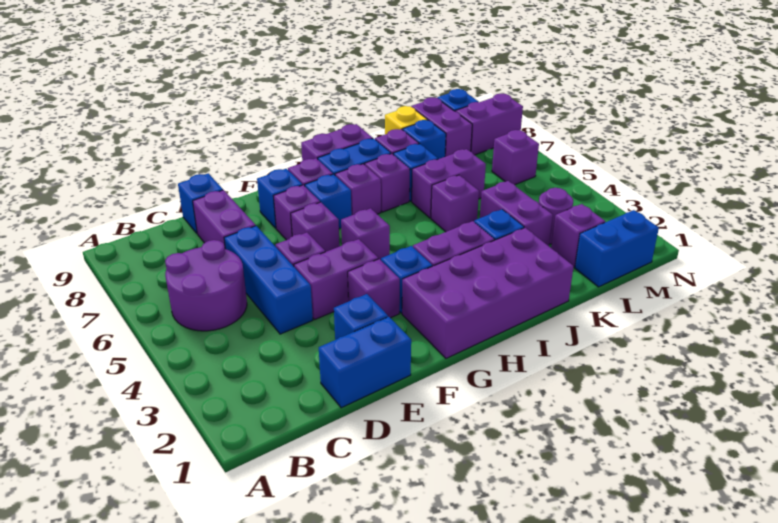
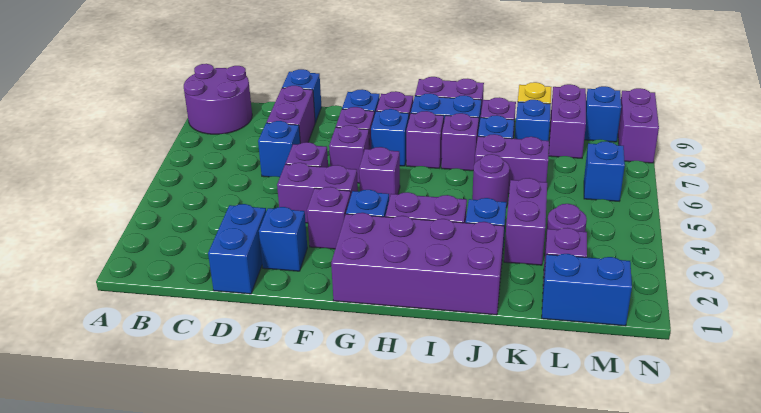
purple round brick B5:C6 level 1 -> purple round brick A8:B9 level 1
blue brick D1:E1 level 1 -> blue brick D1:D2 level 1
blue brick D4:D6 level 1 -> blue brick D6 level 1
purple brick J5 level 1 -> purple round brick J5 level 1
purple brick M6 level 1 -> blue brick M6 level 1
purple brick M8:N8 level 1 -> purple brick N8:N9 level 1

